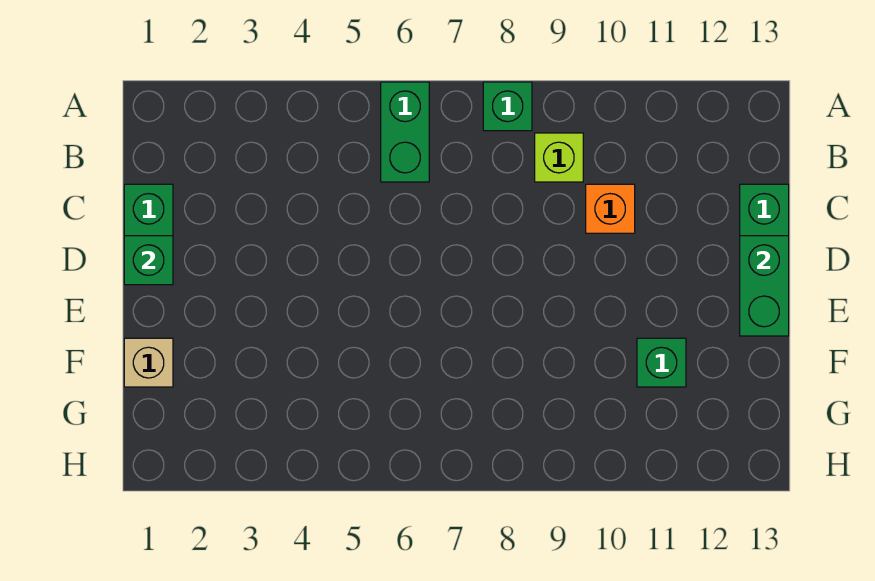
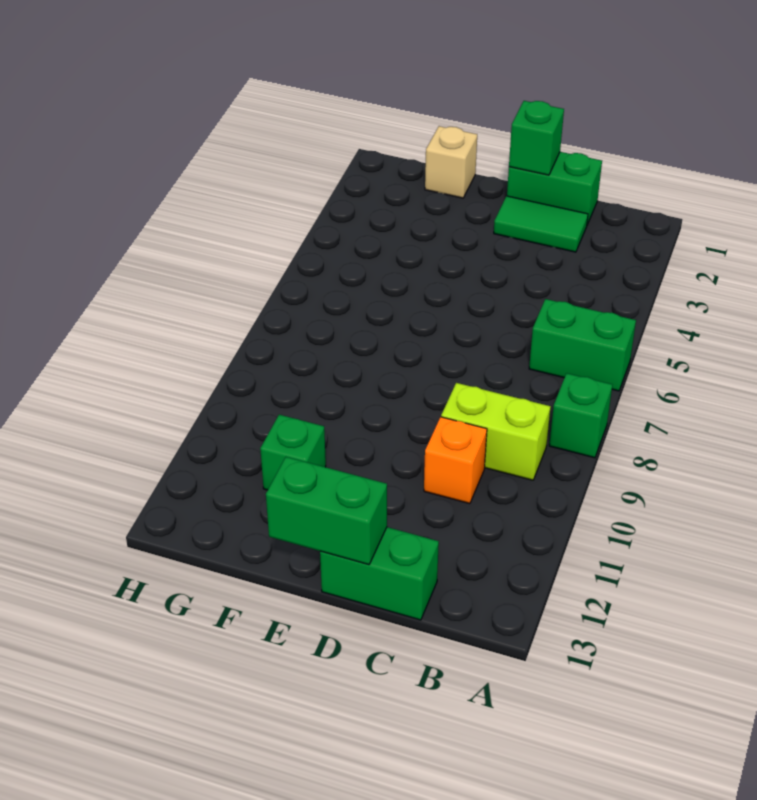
lime brick B9 level 1 -> lime brick B9:C9 level 1
none -> green tile C2:D2 level 1

